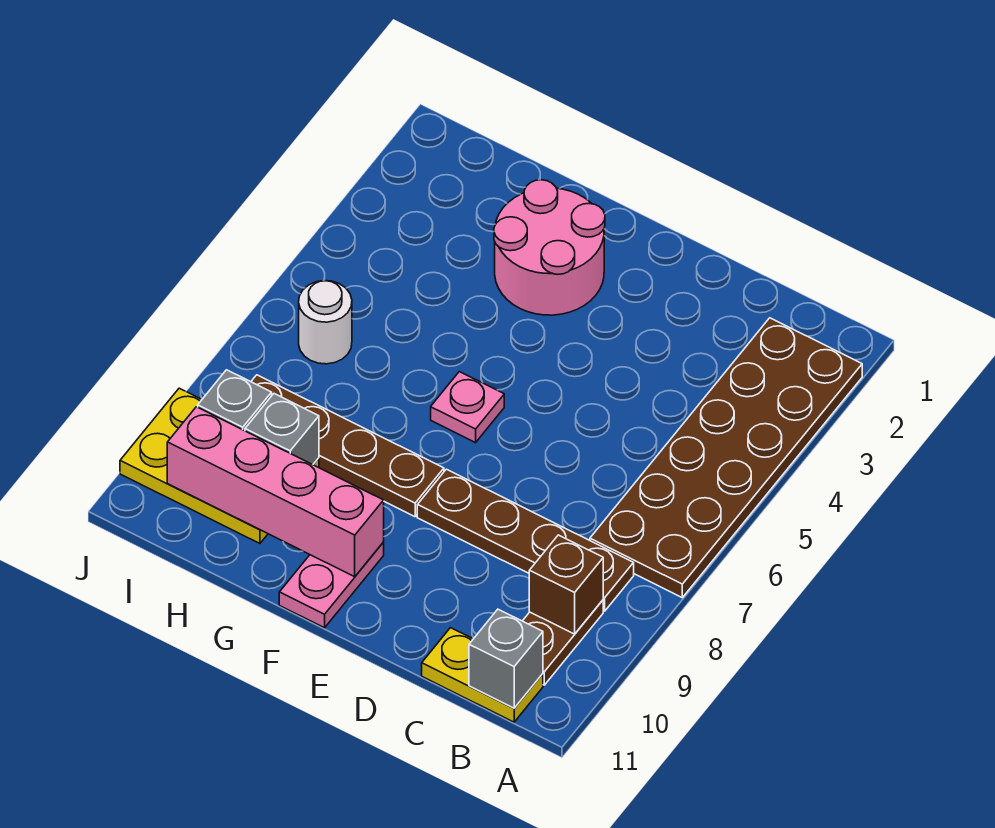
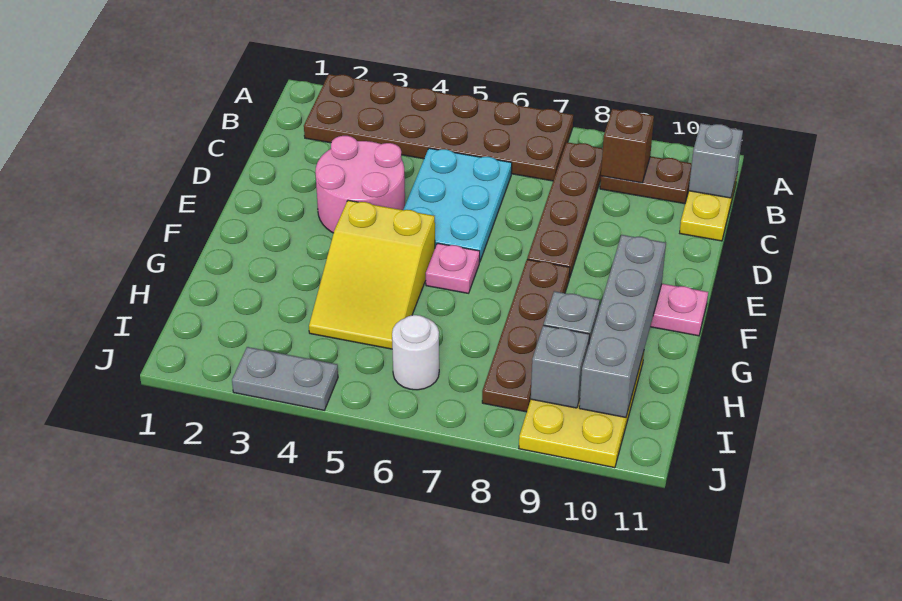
none -> cyan plate C5:E6 level 1
pink round brick F2:G3 level 1 -> pink round brick D3:E4 level 1
none -> yellow slope F4:H5 level 1 top F
pink brick F10:I10 level 2 -> grey brick F10:I10 level 2
none -> grey plate J3:J4 level 1

